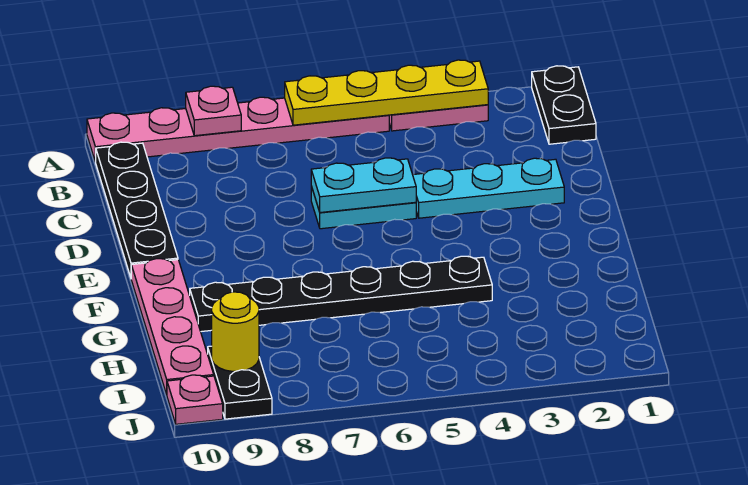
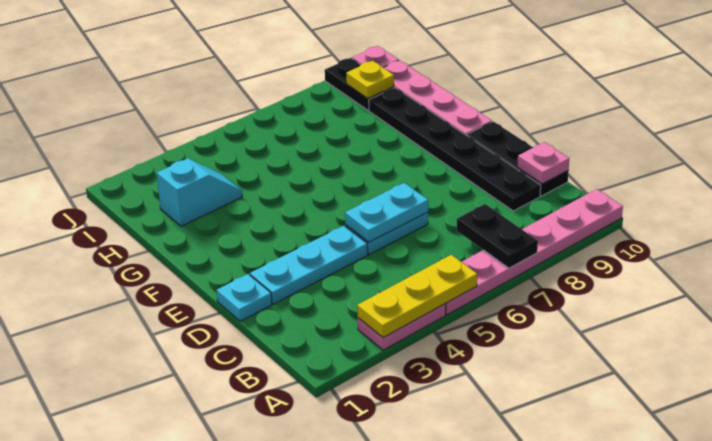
black plate A1:B1 level 1 -> black plate A7:B7 level 2
yellow plate A3:A6 level 2 -> yellow plate A3:A5 level 2
pink plate A8 level 2 -> pink plate C10 level 2
black plate B10:E10 level 1 -> black plate C10:E10 level 1
none -> cyan plate D1 level 1
black plate G4:G9 level 1 -> black plate C9:H9 level 1
none -> cyan slope H2:H3 level 1 top 2
yellow round brick I9 level 2 -> yellow plate I9 level 2

